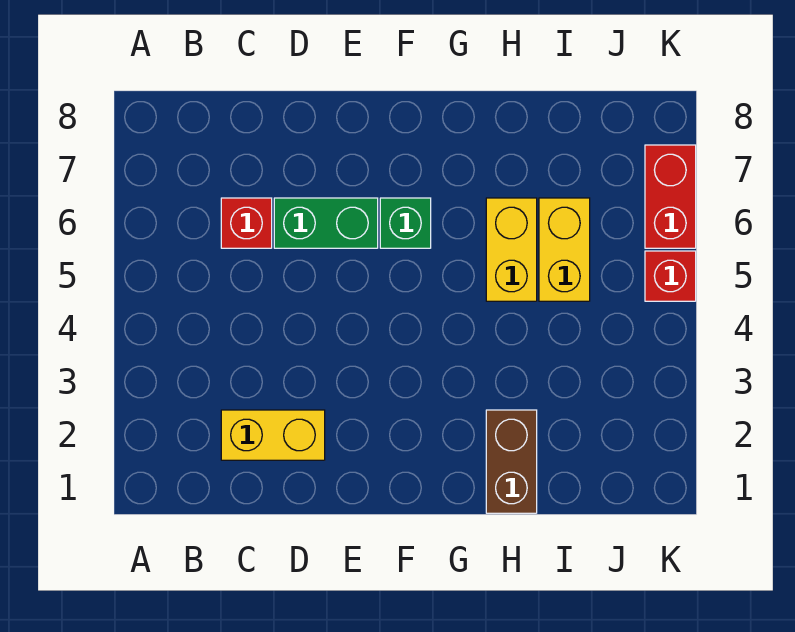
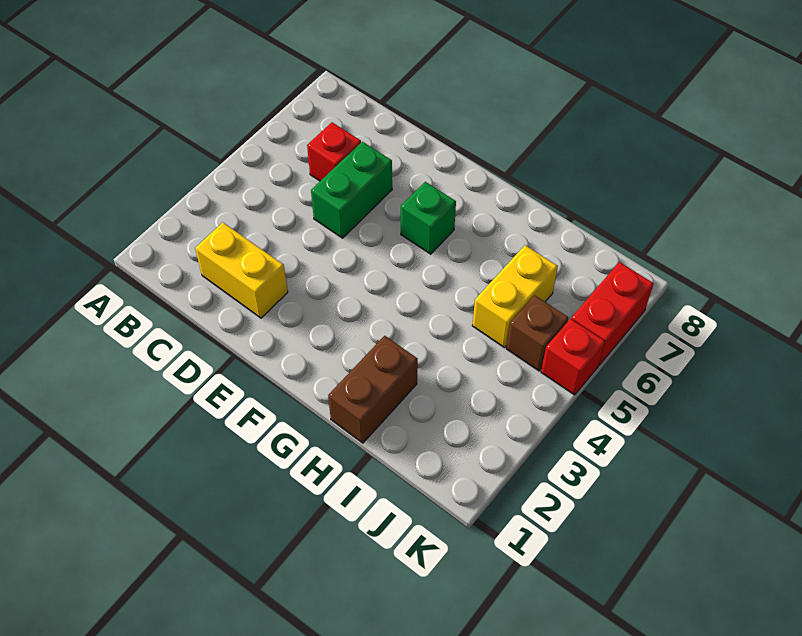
green brick D6:E6 level 1 -> green brick D5:D6 level 1
yellow brick H5:H6 level 1 -> none
none -> brown brick J5 level 1

